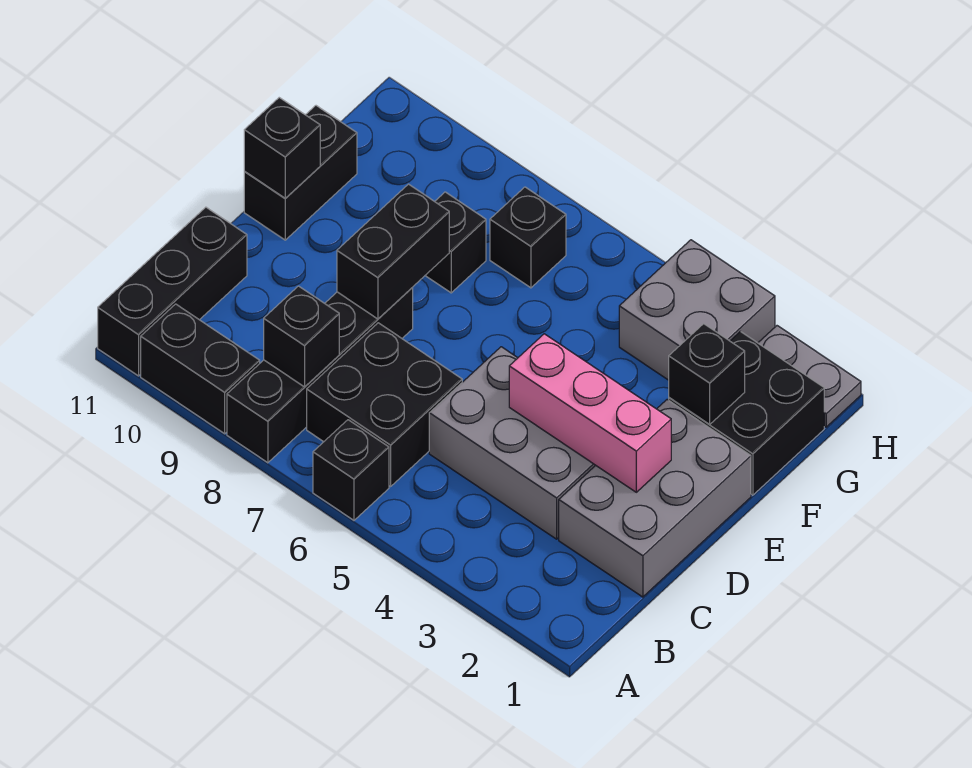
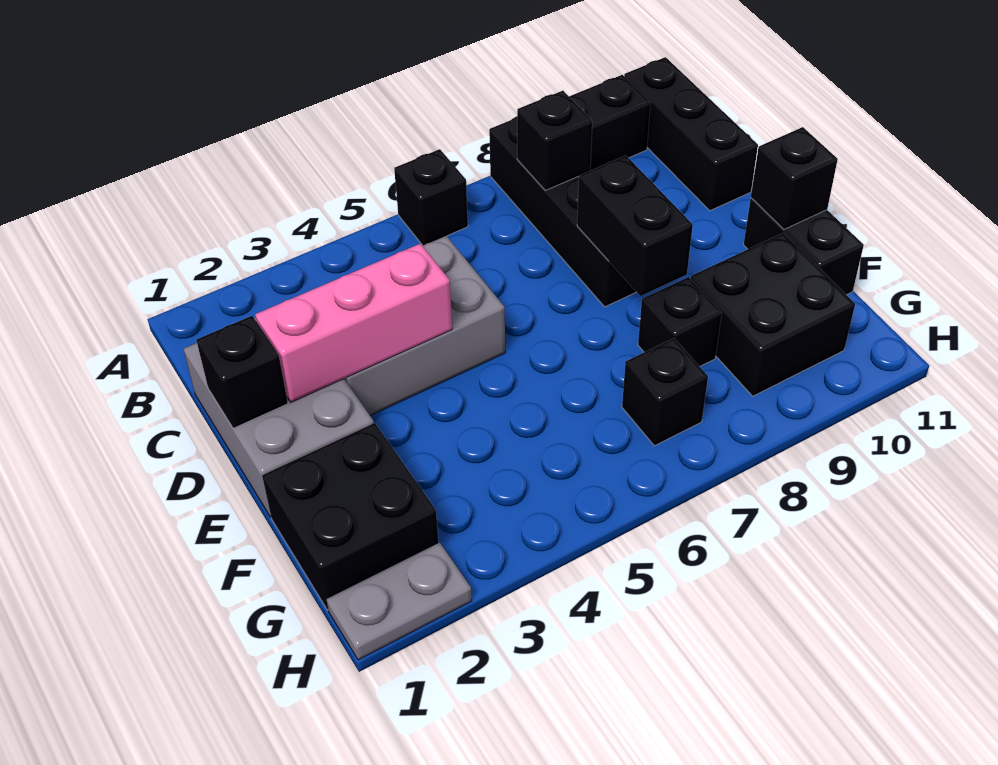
black brick B6:C7 level 1 -> black brick F9:G10 level 1
black brick F2 level 2 -> black brick D1 level 2
grey brick G3:H4 level 1 -> none

